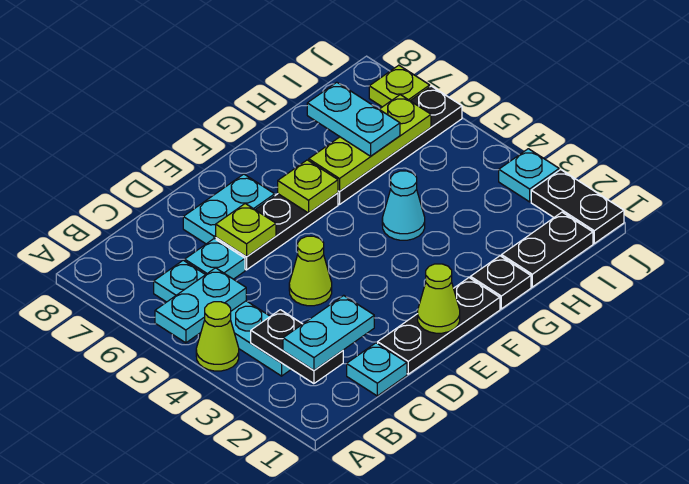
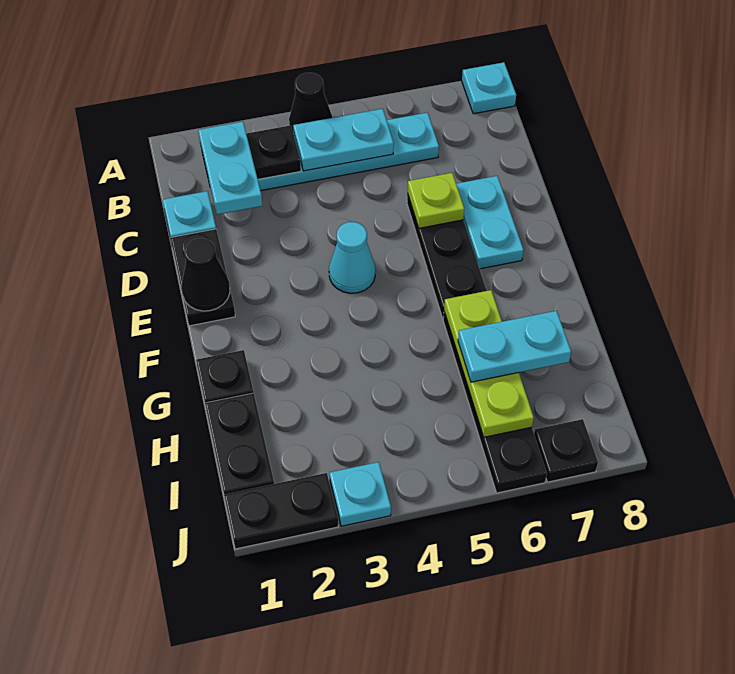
lime cone A4 level 1 -> black cone A4 level 1
cyan plate A5:B5 level 2 -> cyan plate B4:B5 level 2
cyan plate C6 level 1 -> cyan plate A8 level 1
black plate D1:F1 level 1 -> black plate D1:E1 level 1
lime cone D4 level 1 -> none
lime cone E1 level 2 -> black cone E1 level 2
lime plate F6 level 2 -> none
cyan cone G4 level 1 -> cyan cone E4 level 1
lime plate J7 level 1 -> black plate J7 level 1

